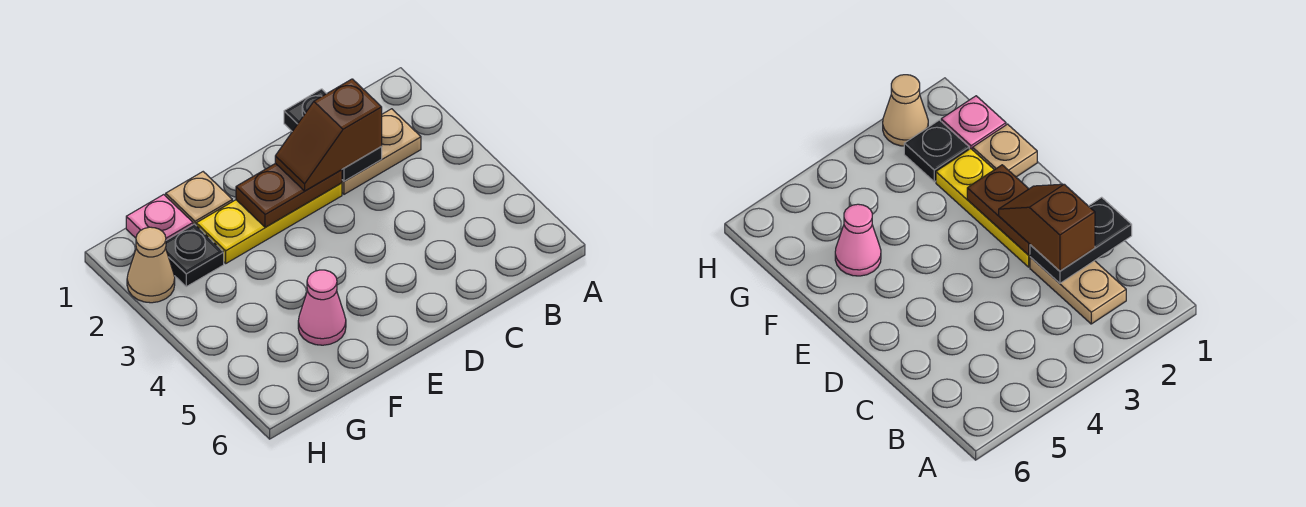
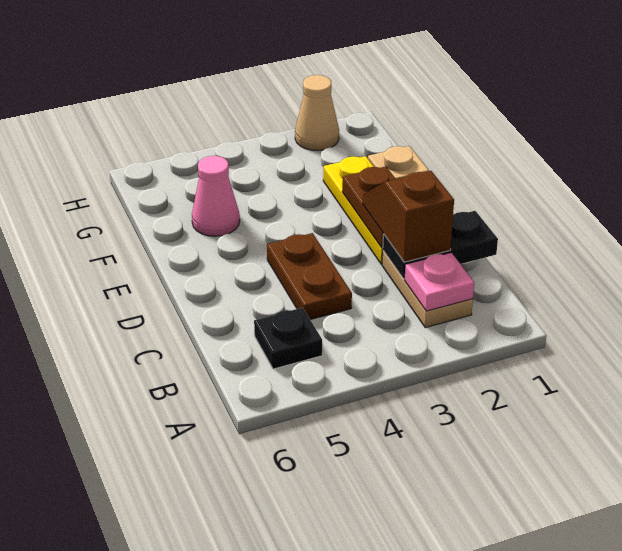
none -> brown plate C4:D4 level 1
pink plate G1 level 1 -> pink plate B2 level 2
black plate G2 level 1 -> black plate B5 level 1

